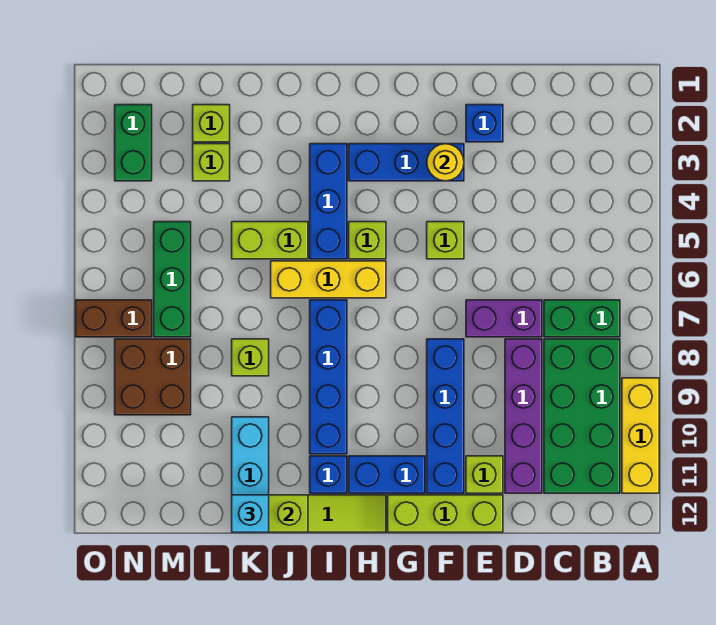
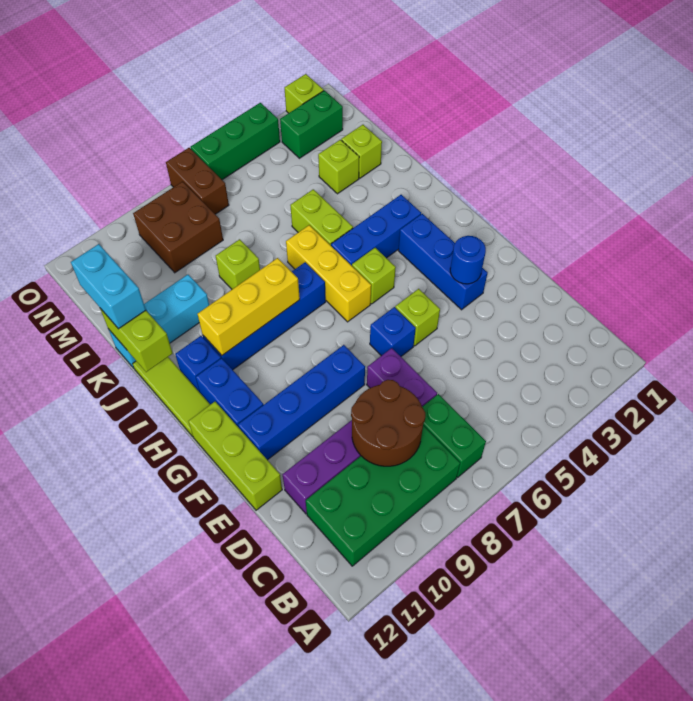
yellow brick A9:A11 level 1 -> yellow brick I8:I10 level 2
none -> brown round brick C8:D9 level 2
blue brick E2 level 1 -> blue brick F6 level 1
lime brick E11 level 1 -> lime brick O2 level 1
yellow round brick F3 level 2 -> blue round brick F3 level 2
cyan brick K12 level 3 -> cyan brick K12:L12 level 3
green brick M5:M7 level 1 -> green brick O4:O6 level 1

